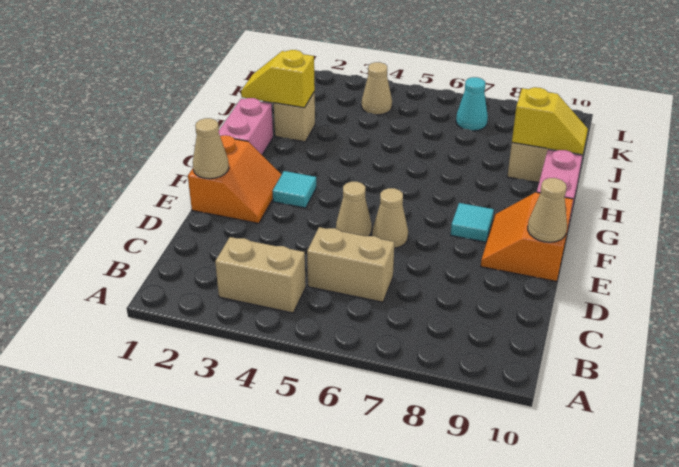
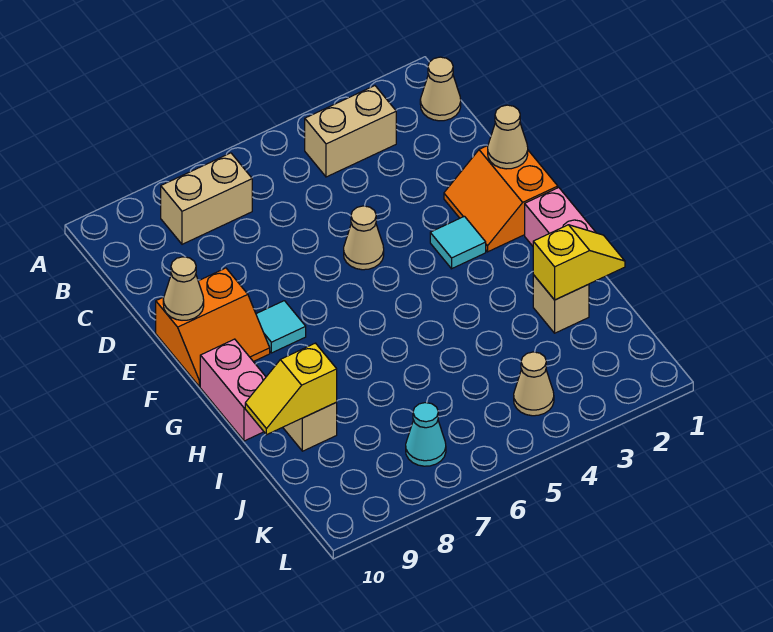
tan brick C5:C6 level 1 -> tan brick B7:B8 level 1
tan cone E6 level 1 -> tan cone B1 level 1
orange slope E9:F10 level 1 top 10 -> orange slope E9:F10 level 1 top E

